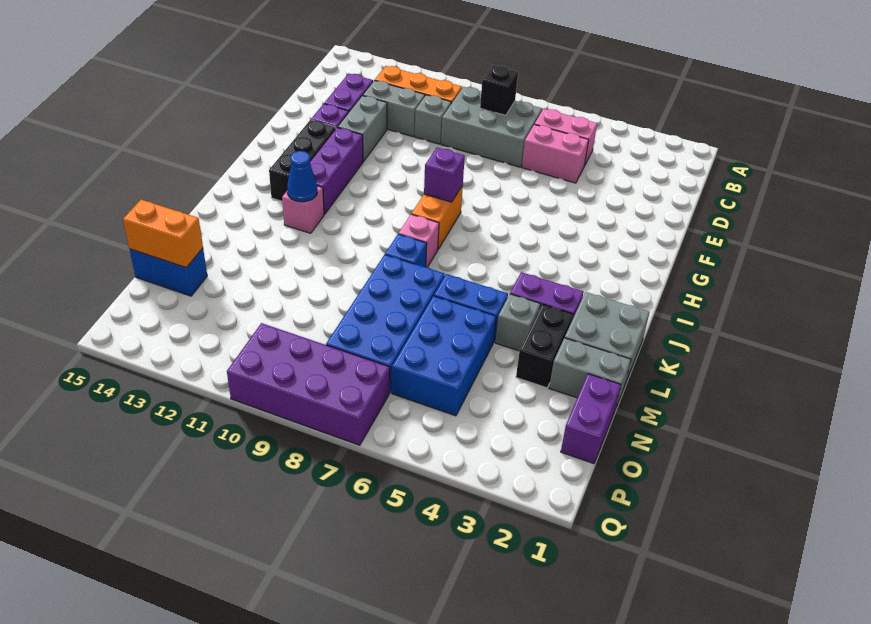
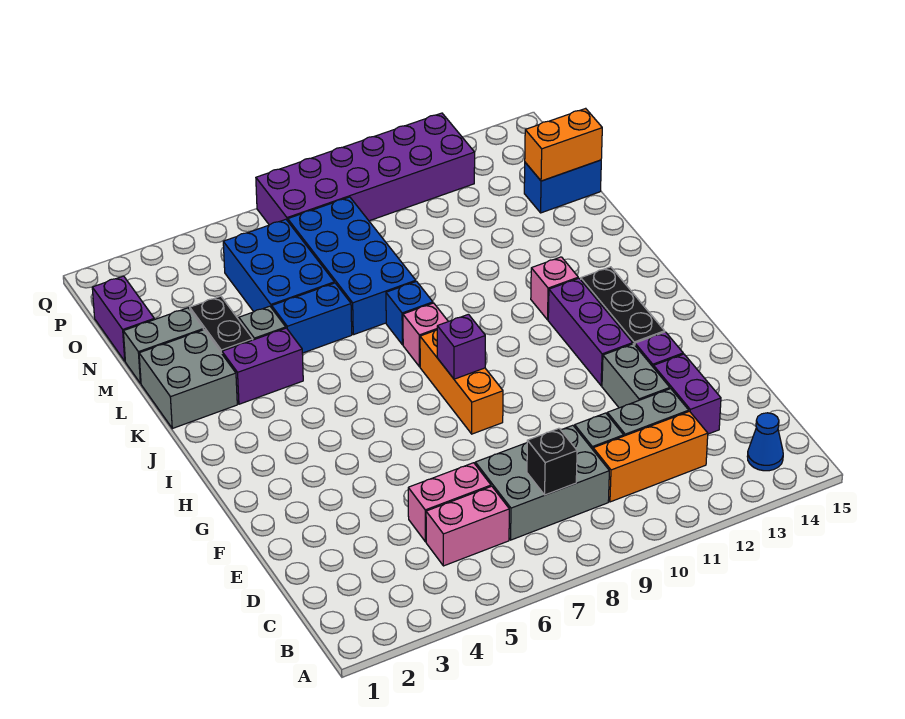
orange brick H8:I8 level 1 -> orange brick G8:I8 level 1
blue cone J12 level 2 -> blue cone B14 level 1
purple brick P7:Q10 level 1 -> purple brick P7:Q12 level 1

